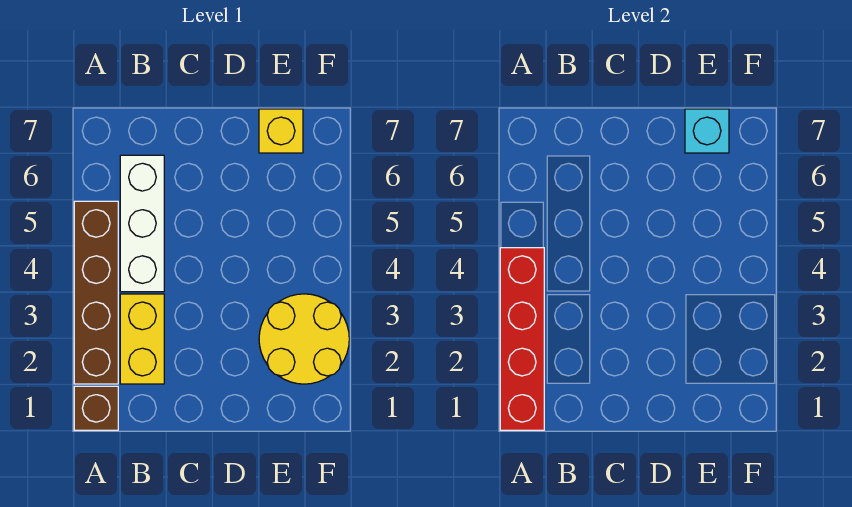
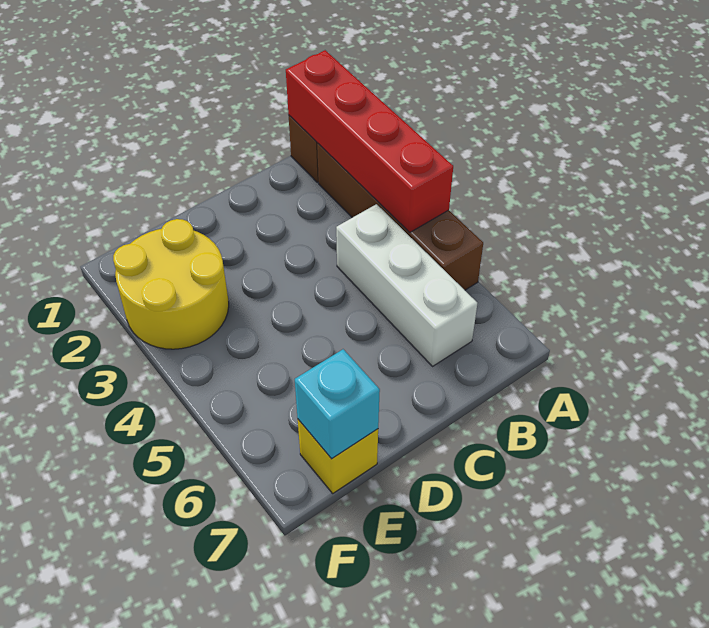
yellow brick B2:B3 level 1 -> none

